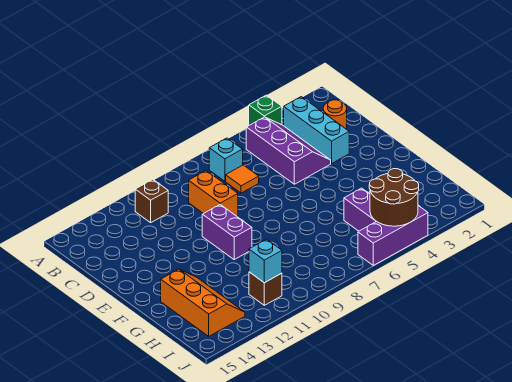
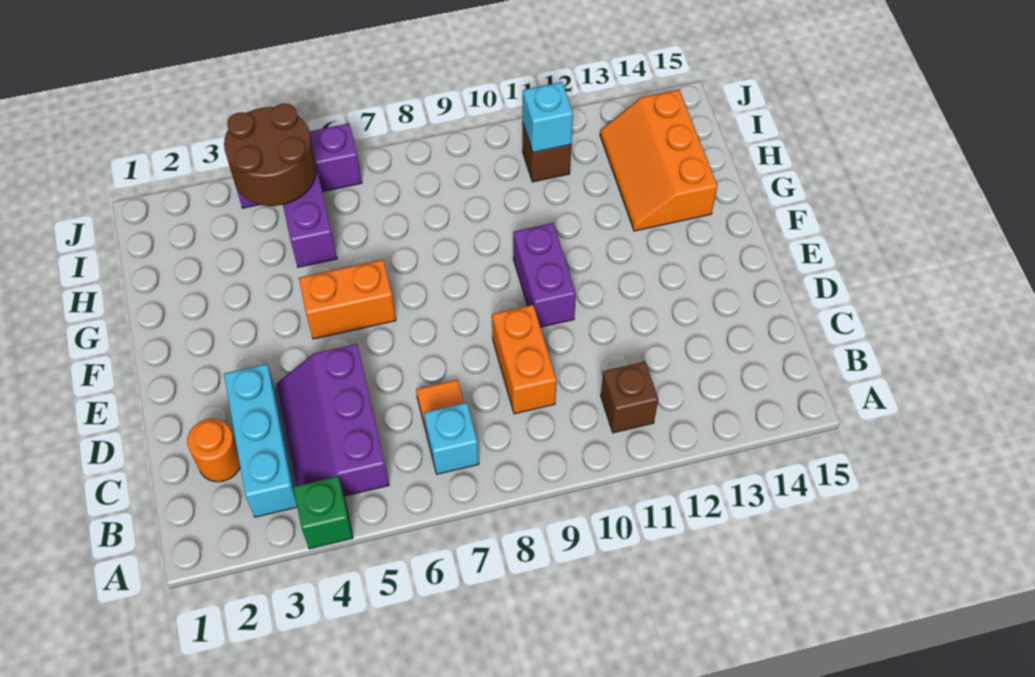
none -> orange brick F5:F6 level 1

